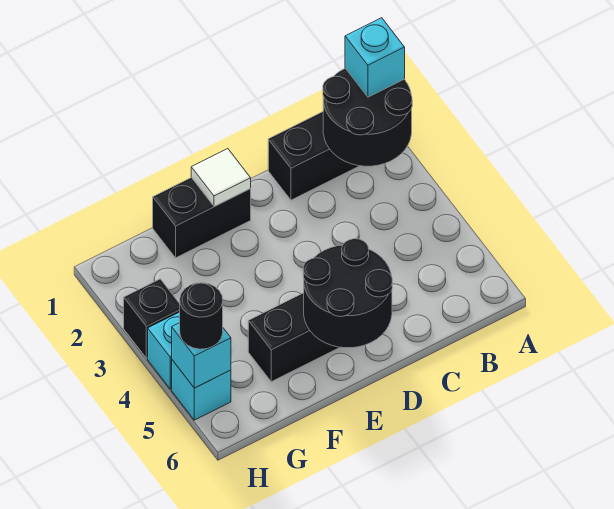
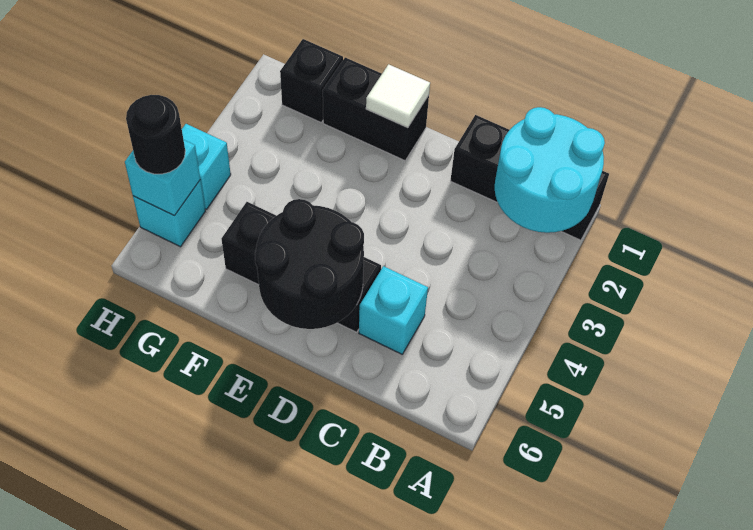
black round brick A1:B2 level 2 -> cyan round brick A1:B2 level 2
cyan brick A1 level 3 -> cyan brick C5 level 1
black brick H3 level 1 -> black brick G1 level 1

